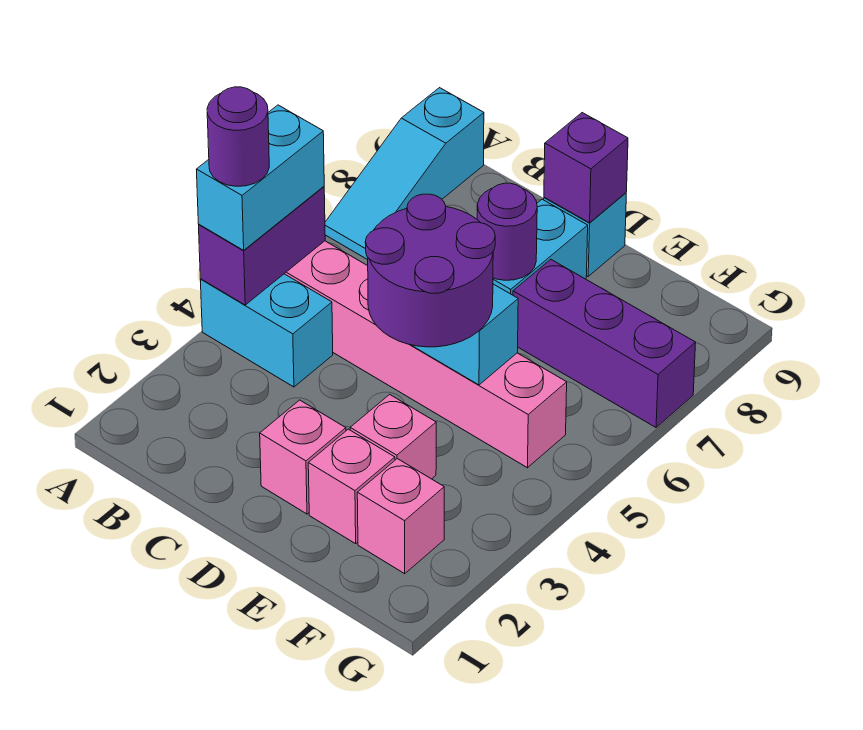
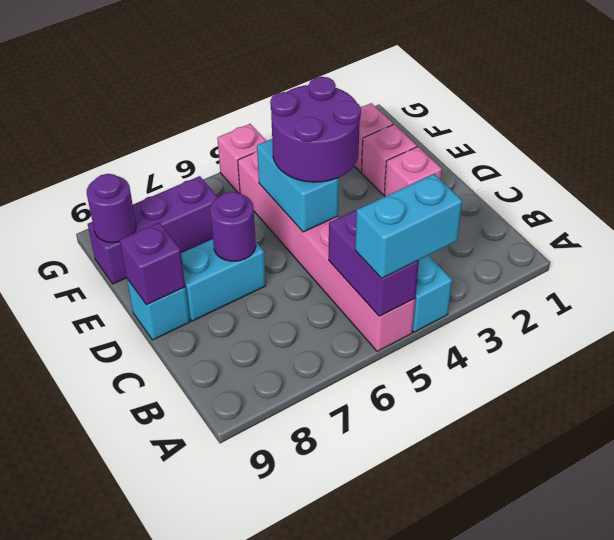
purple brick A4:A5 level 2 -> purple brick A5:B5 level 2
purple round brick A4 level 4 -> purple round brick F9 level 2
cyan slope A7:A9 level 1 top 9 -> none
pink brick E3 level 1 -> pink brick G5 level 1
purple brick E7:G7 level 1 -> purple brick F7:F9 level 1

